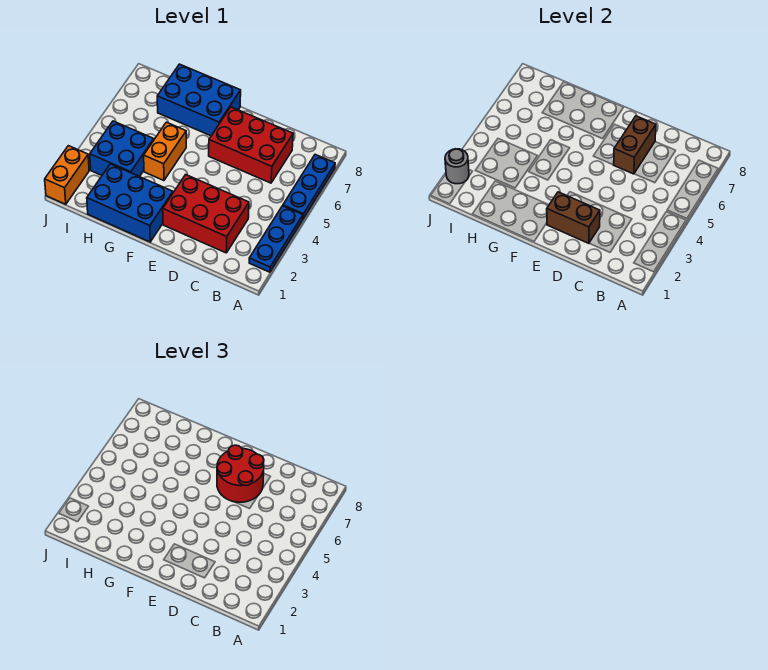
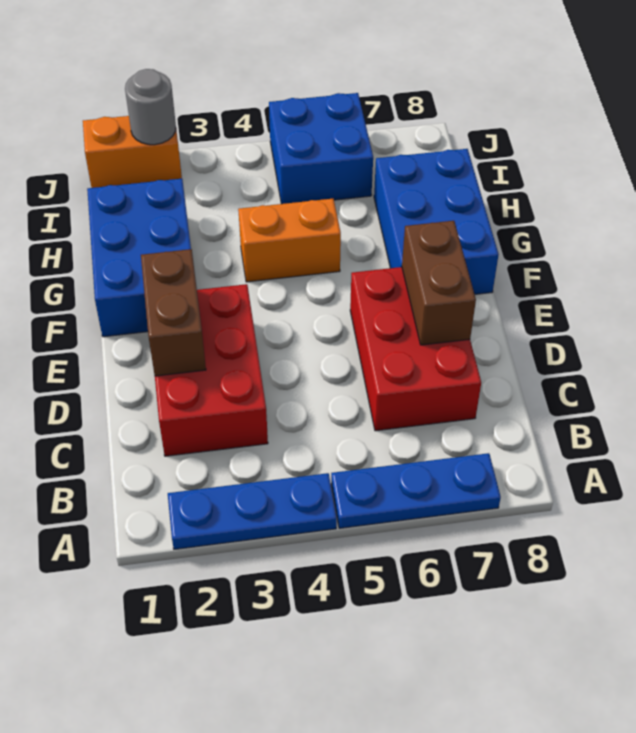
brown brick D6:D7 level 2 -> brown brick D7:E7 level 2
red round brick D6:E7 level 3 -> none
blue brick H3:I4 level 1 -> blue brick I5:J6 level 1

